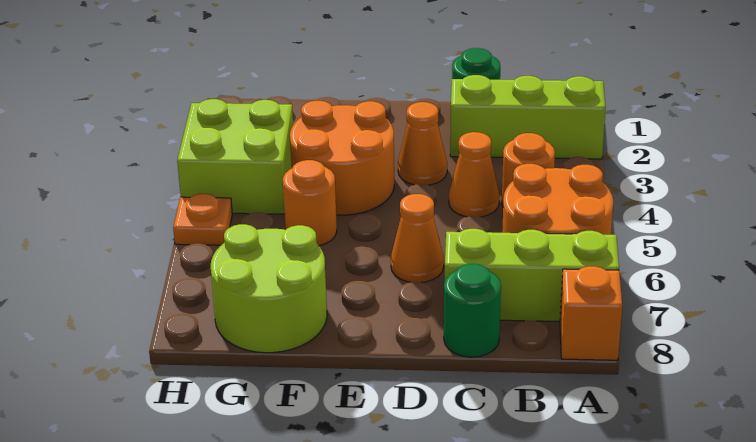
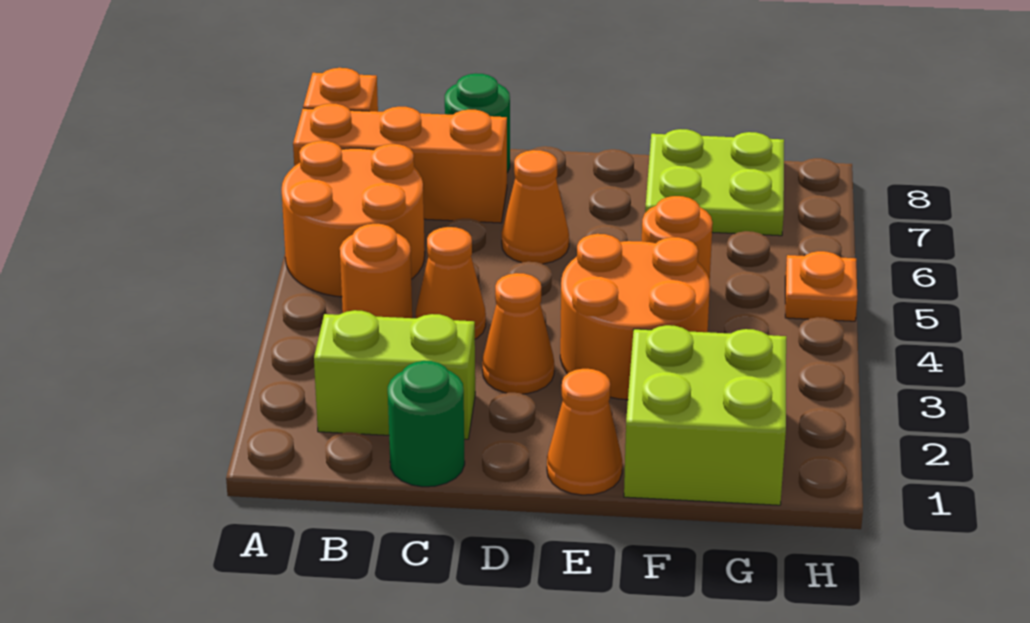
lime brick A2:C2 level 1 -> lime brick B2:C2 level 1
lime brick A7:C7 level 1 -> orange brick A7:C7 level 1
none -> orange cone E1 level 1
lime round brick F7:G8 level 1 -> lime plate F7:G8 level 1
lime brick G3:H4 level 1 -> lime brick F1:G2 level 1

